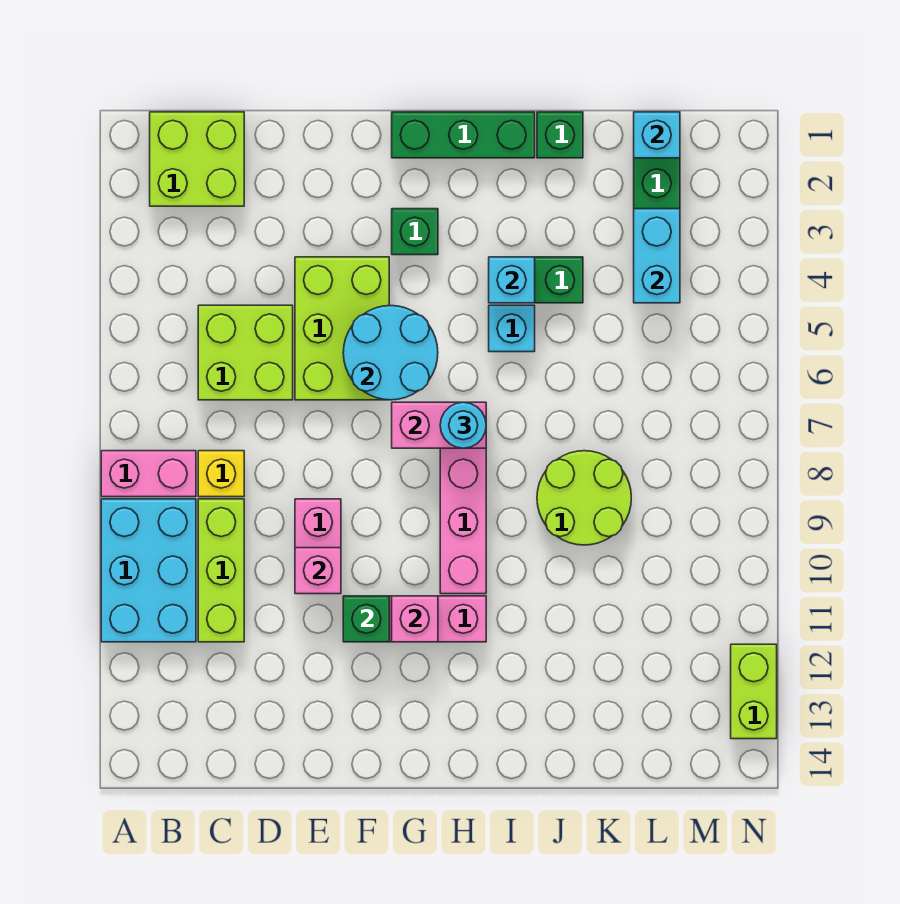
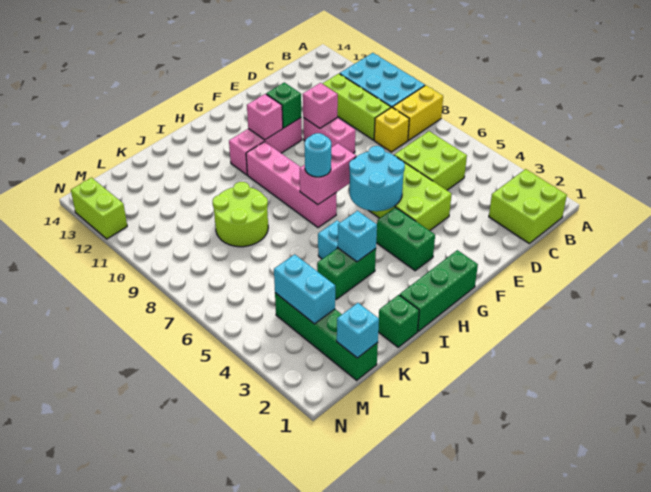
pink brick A8:B8 level 1 -> yellow brick A8:B8 level 1
green brick G3 level 1 -> green brick G3:G4 level 1

